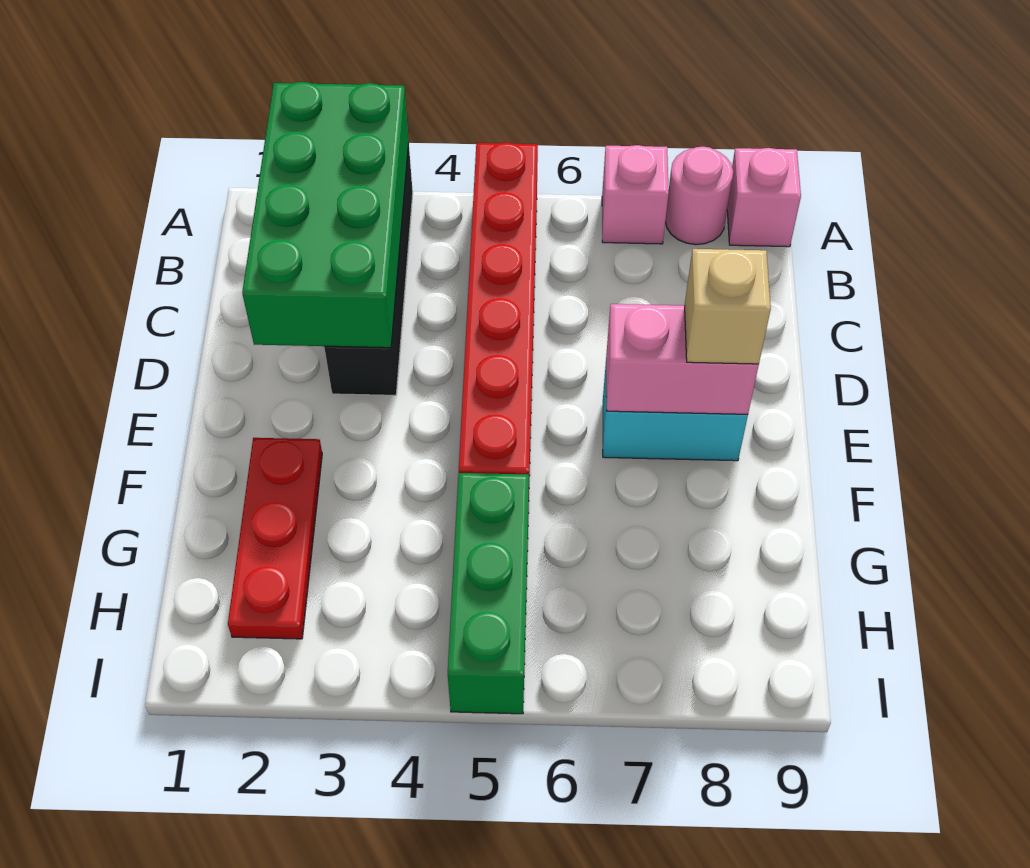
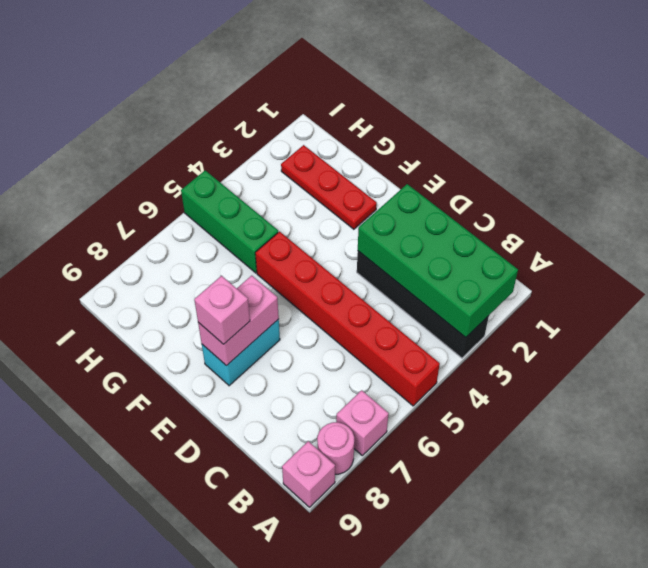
tan brick E8 level 3 -> pink brick E8 level 3

